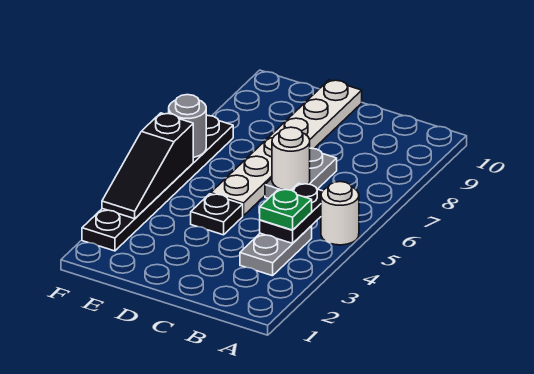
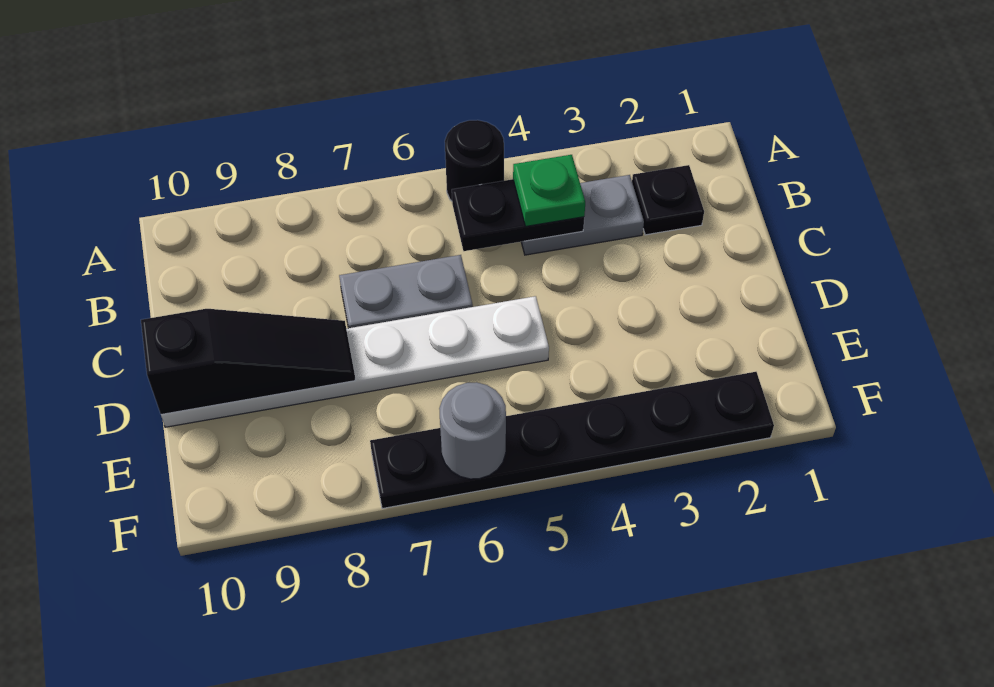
white round brick A5 level 1 -> black round brick A5 level 1
white round brick C6 level 2 -> none
black plate D4 level 1 -> black plate B2 level 1
black slope F3:F5 level 2 top 5 -> black slope D8:D10 level 2 top 10

